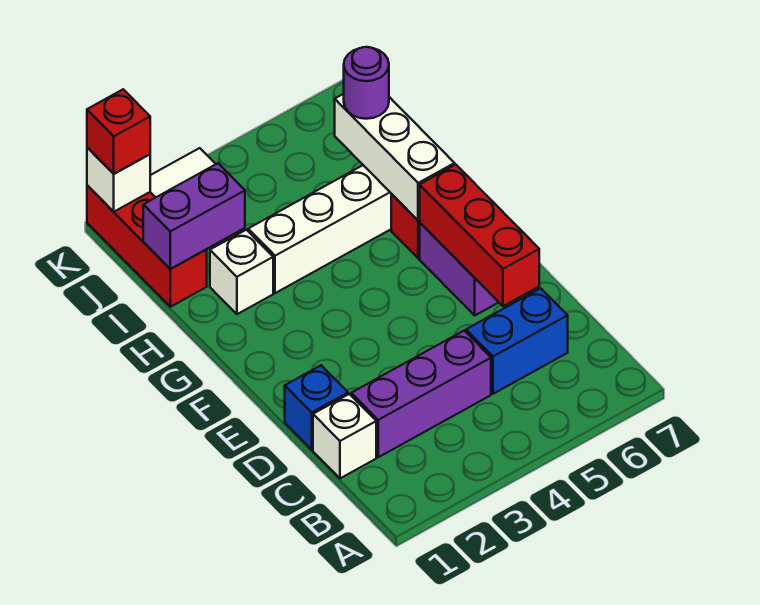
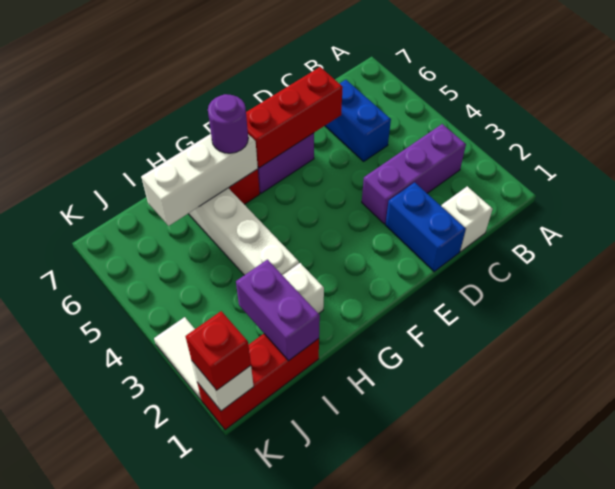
purple brick C2:C4 level 1 -> purple brick B3:D3 level 1
blue brick D1 level 1 -> blue brick D1:D2 level 1
purple round brick I6 level 3 -> purple round brick G6 level 3

